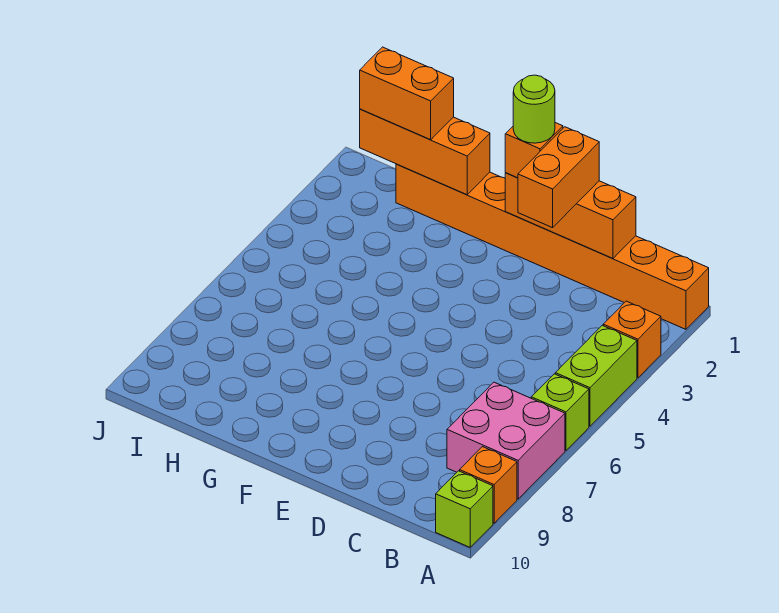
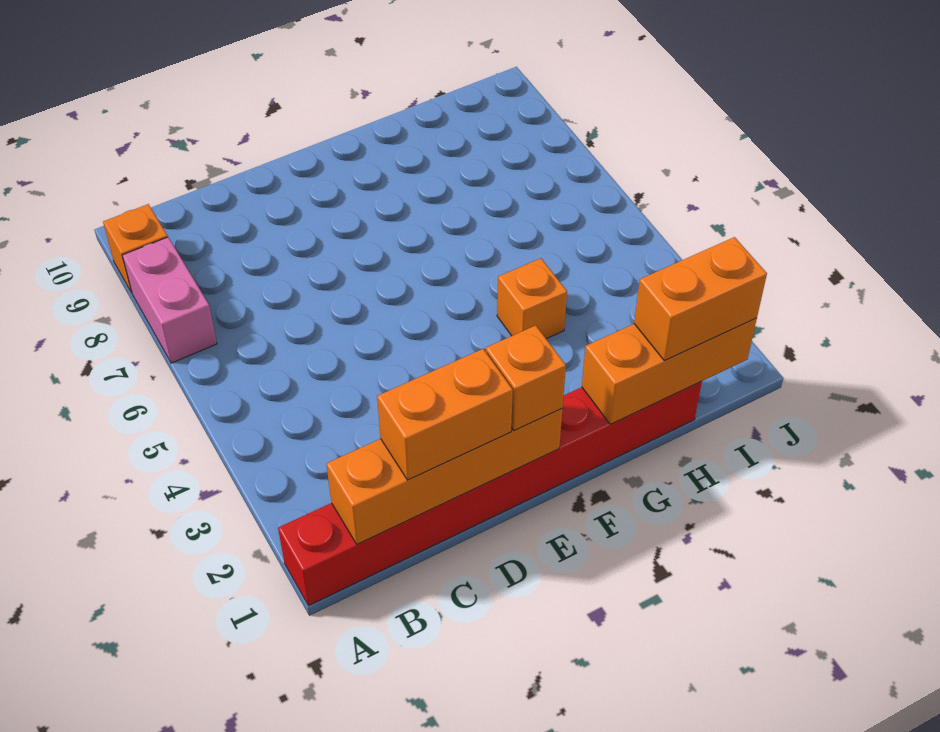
orange brick A1:H1 level 1 -> red brick A1:H1 level 1
orange brick A3 level 1 -> orange brick G4 level 1
lime brick A4:A5 level 1 -> none
lime brick A6 level 1 -> none
pink brick A7:B8 level 1 -> pink brick A7:A8 level 1
lime brick A10 level 1 -> none
orange brick C1:E1 level 2 -> orange brick B1:E1 level 2
orange brick D1:D2 level 3 -> orange brick C1:D1 level 3
lime round brick E1 level 4 -> none

